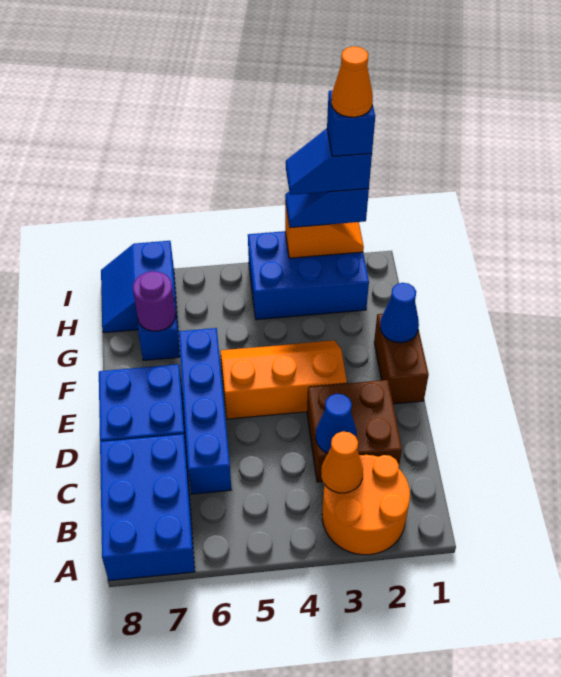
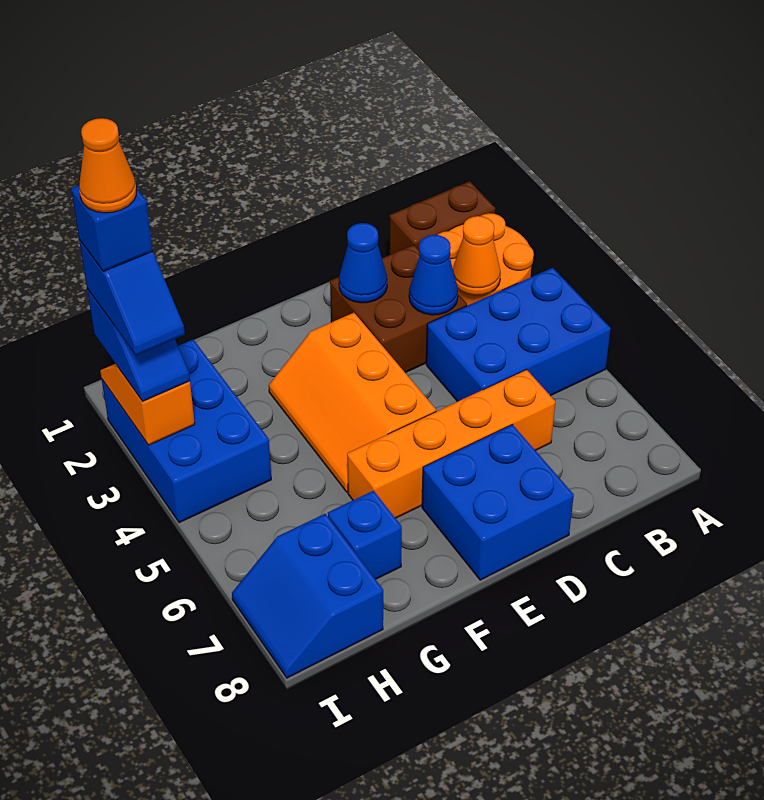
blue brick A7:C8 level 1 -> blue brick A4:C5 level 1
blue brick C6:F6 level 1 -> orange brick C6:F6 level 1
brown brick E1:F1 level 1 -> brown brick A1:B1 level 1
blue cone F1 level 2 -> blue cone D2 level 2
purple round brick G7 level 2 -> none
blue slope H7:I8 level 1 top 7 -> blue slope H7:I8 level 1 top H

